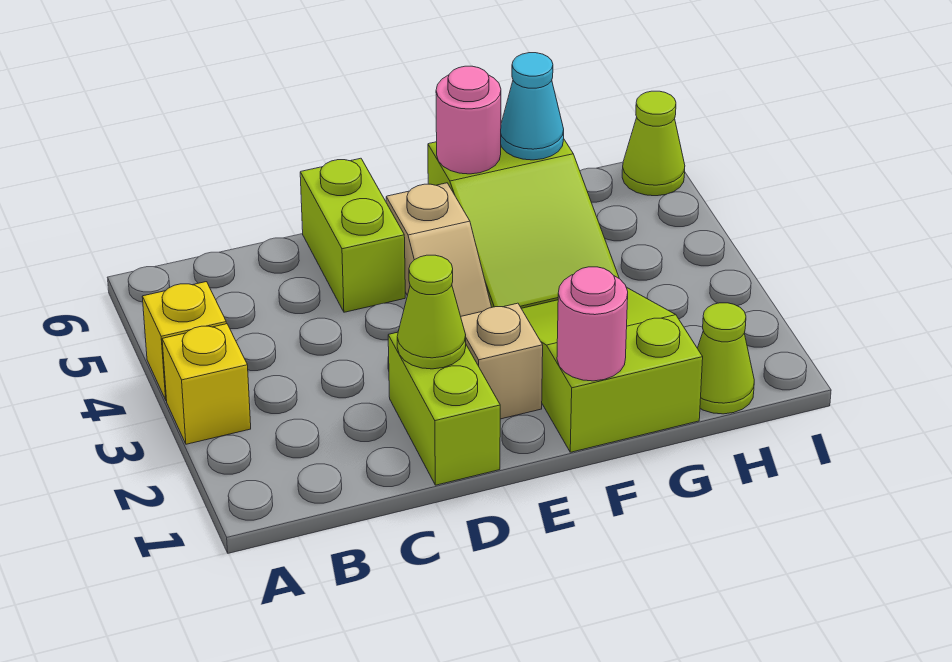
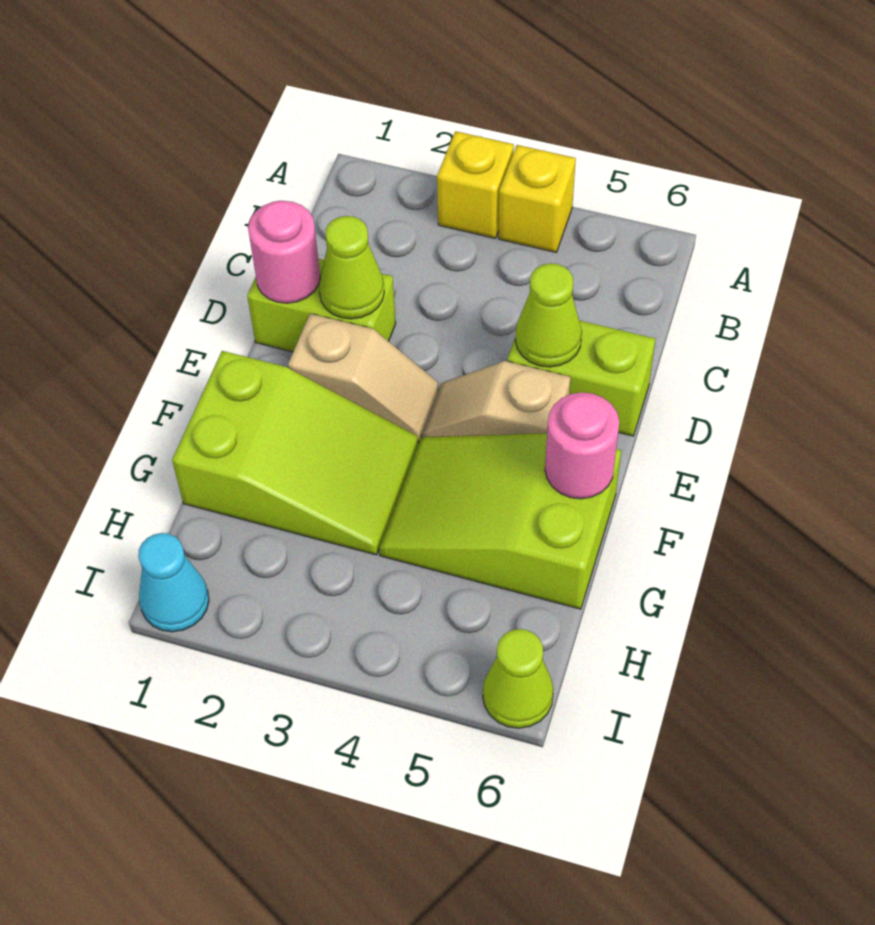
pink round brick F1 level 2 -> pink round brick D1 level 2
cyan cone G6 level 2 -> cyan cone I1 level 1
lime cone H1 level 1 -> lime cone D5 level 2

